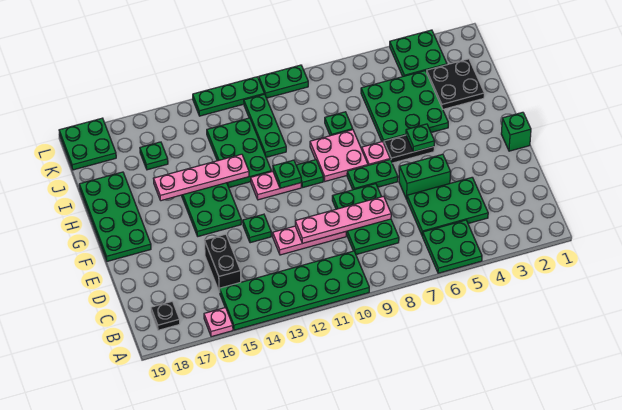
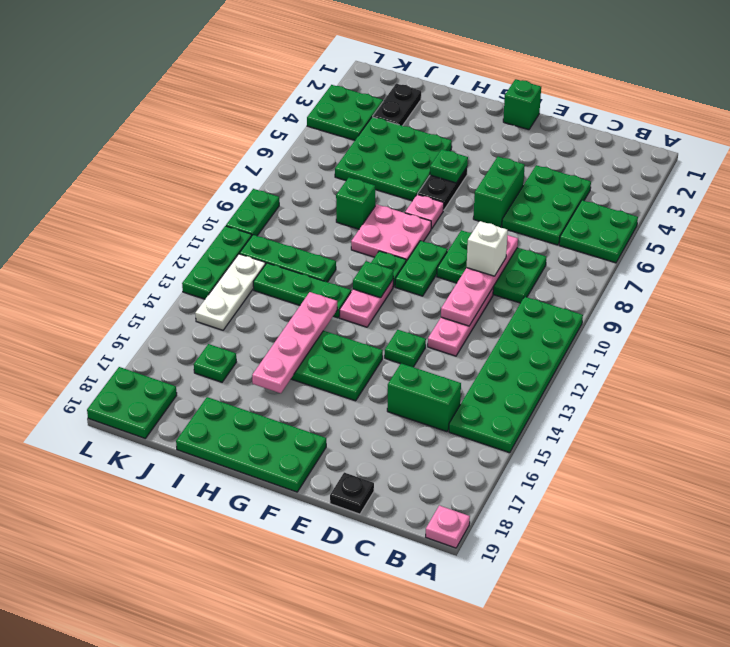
pink plate A16 level 1 -> pink plate A19 level 1
black plate B18 level 1 -> black plate D19 level 1
black brick C15:D15 level 1 -> green brick C15:D15 level 1
none -> white brick D9 level 3
green plate F7:F8 level 1 -> green plate F9:F10 level 1
green plate H12:J13 level 1 -> green plate H12:J12 level 1
black plate I2:J3 level 1 -> black plate J2:J3 level 1
green plate I8 level 1 -> green brick I8 level 1
none -> white plate K12:K14 level 1

